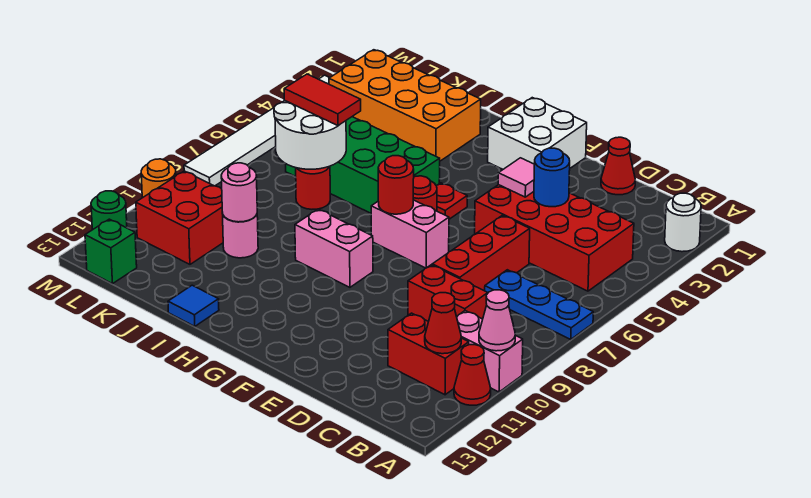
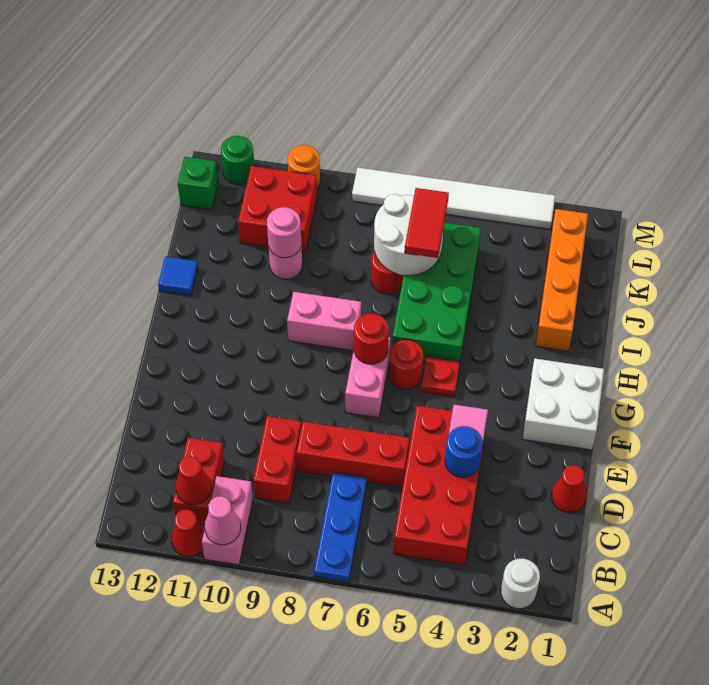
pink brick G9:H9 level 1 -> pink brick H8:H9 level 1
orange brick I2:L3 level 1 -> orange brick I2:L2 level 1

